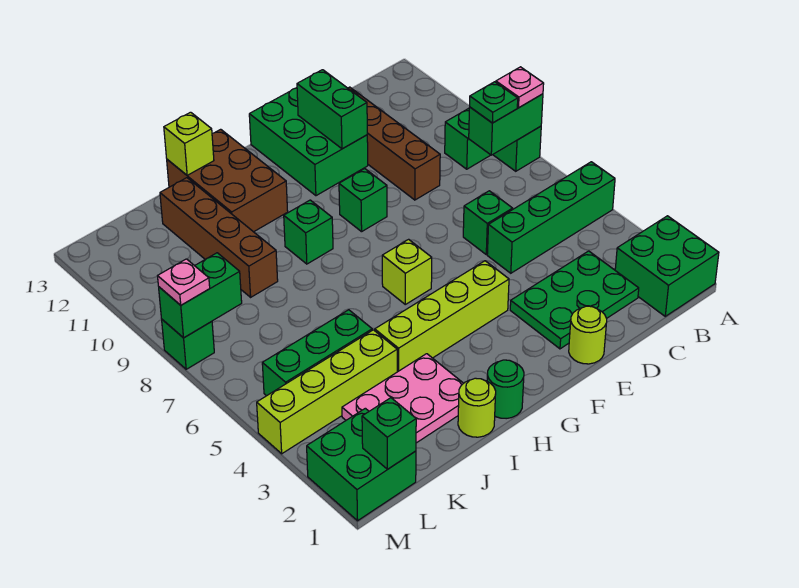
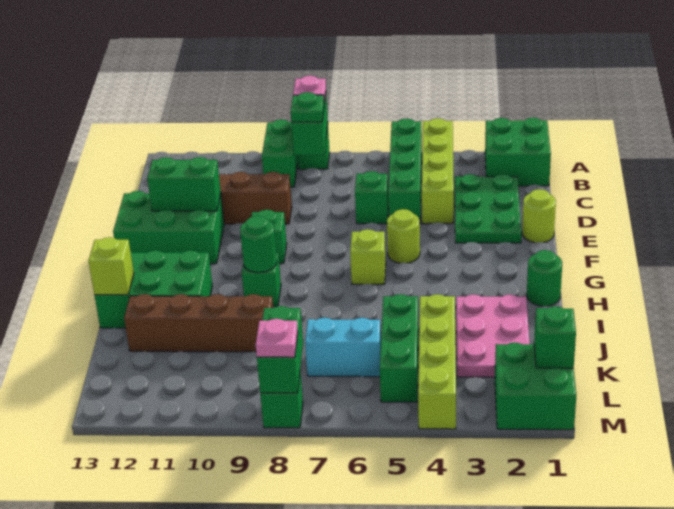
lime brick F4:I4 level 1 -> lime brick A4:D4 level 1
none -> green round brick H9 level 2
brown brick H11:I13 level 1 -> green brick H11:I13 level 1
lime round brick I1 level 1 -> lime round brick F5 level 1
none -> cyan brick K6:K7 level 1

